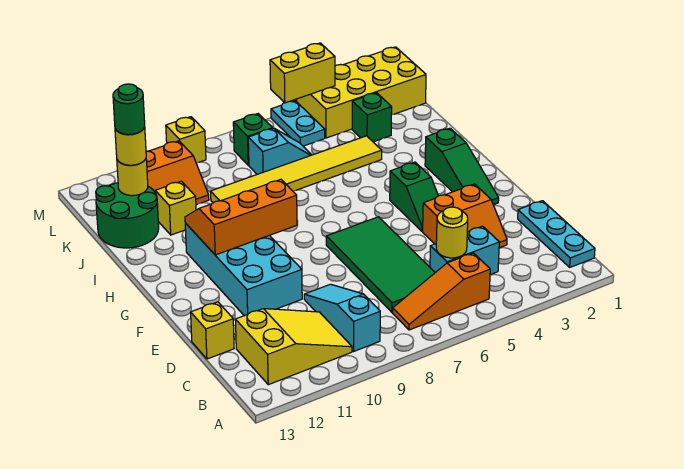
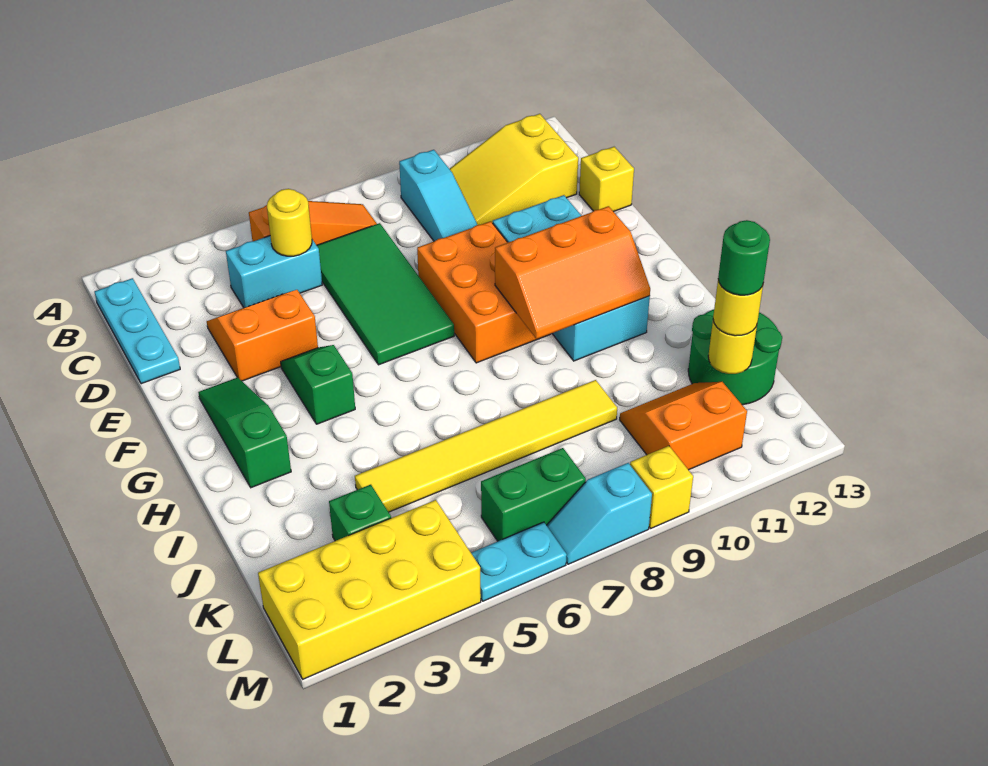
none -> orange brick E8:G9 level 1
yellow brick J11 level 1 -> none
cyan slope K6:K7 level 1 top 7 -> cyan slope M7:M8 level 1 top 8
cyan plate L5:M5 level 1 -> cyan plate M5:M6 level 1
green brick L7 level 1 -> green brick L6:L7 level 1
yellow brick M4:M5 level 2 -> none

